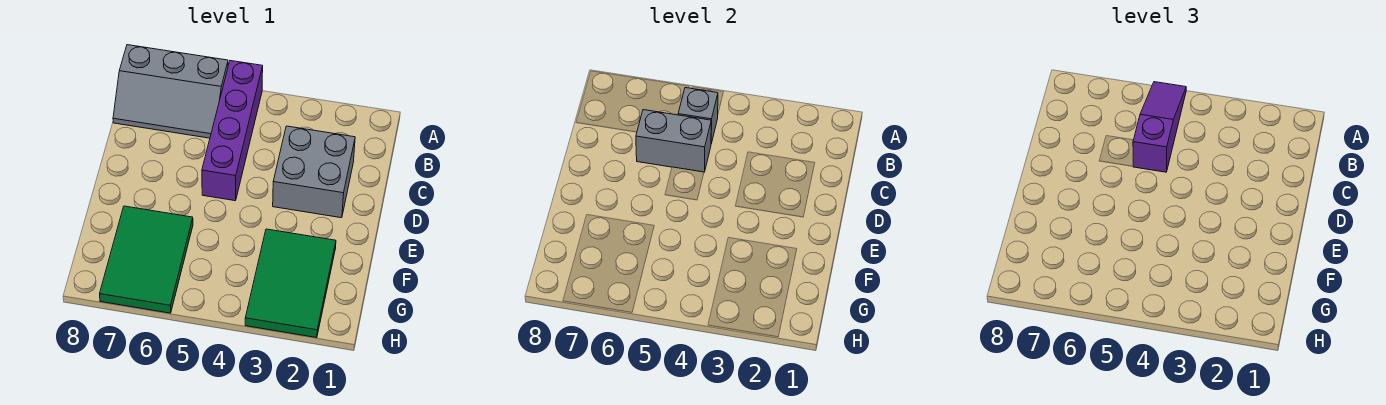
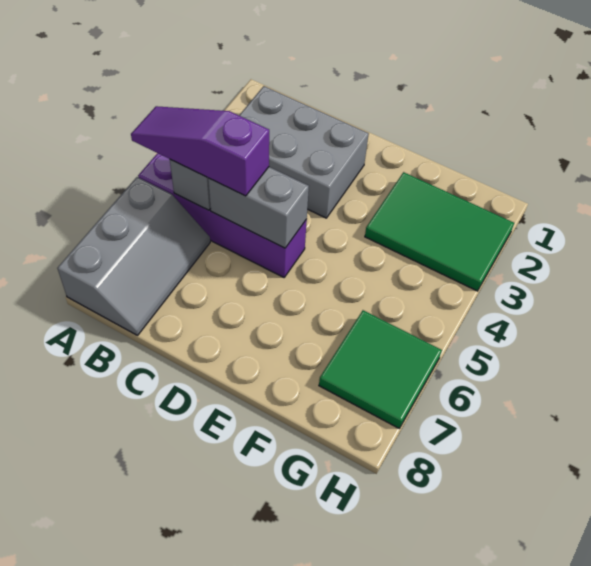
grey brick C2:D3 level 1 -> grey brick B2:D3 level 1
grey brick C5:C6 level 2 -> grey brick C5:D5 level 2
green tile F6:H7 level 1 -> green tile G6:H7 level 1

